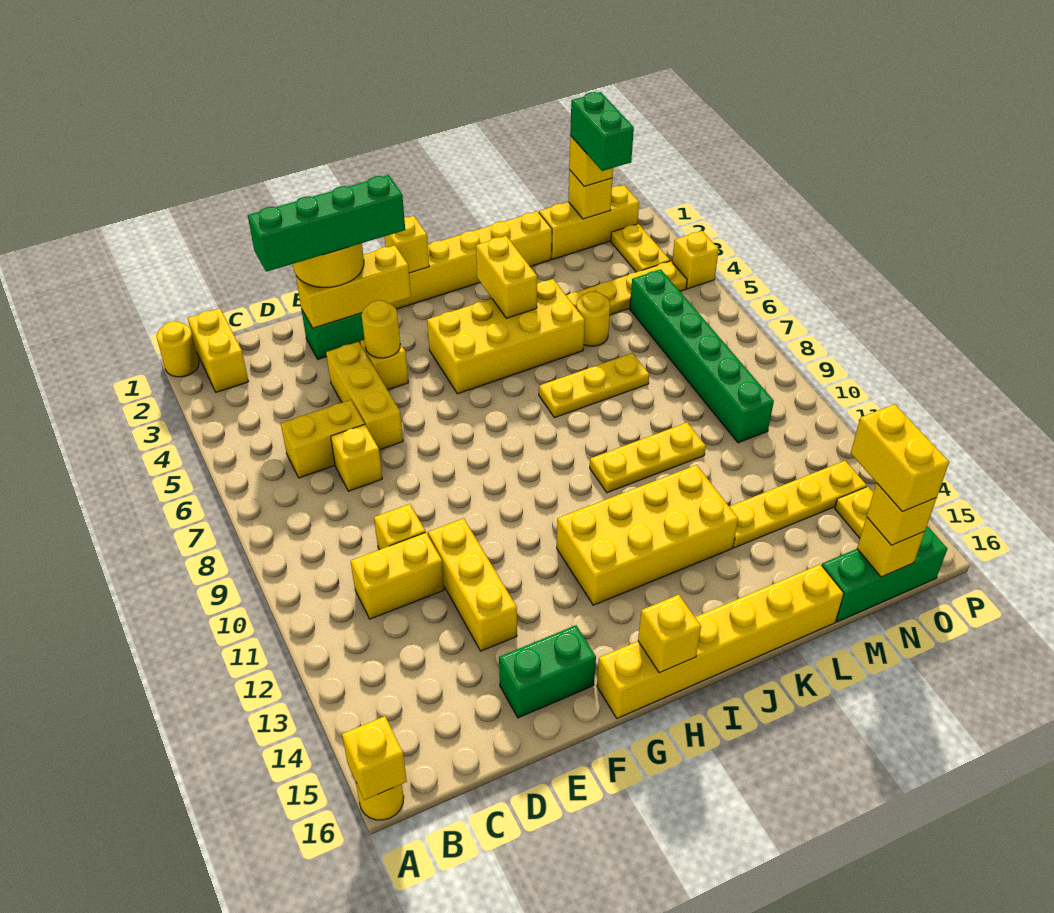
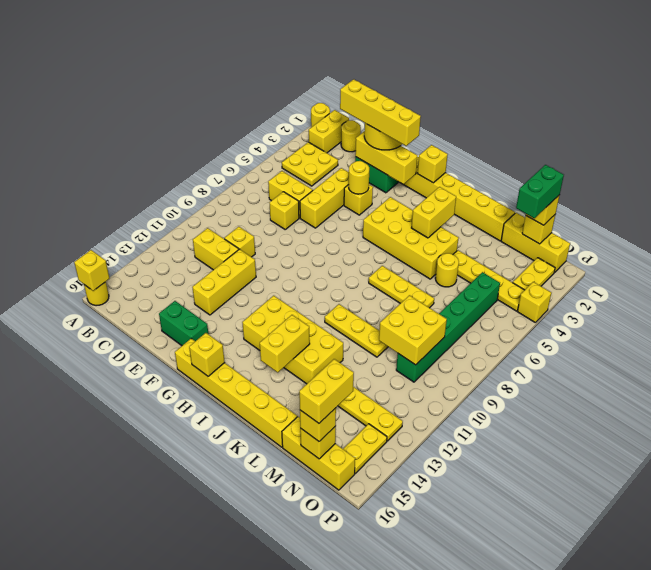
none -> yellow plate B3:C4 level 1
none -> yellow round brick C1 level 1
green brick D2:G2 level 4 -> yellow brick D2:G2 level 4
none -> yellow brick J13:J14 level 2
none -> yellow brick M9:N10 level 2
green brick M16:O16 level 1 -> yellow brick M16:O16 level 1

